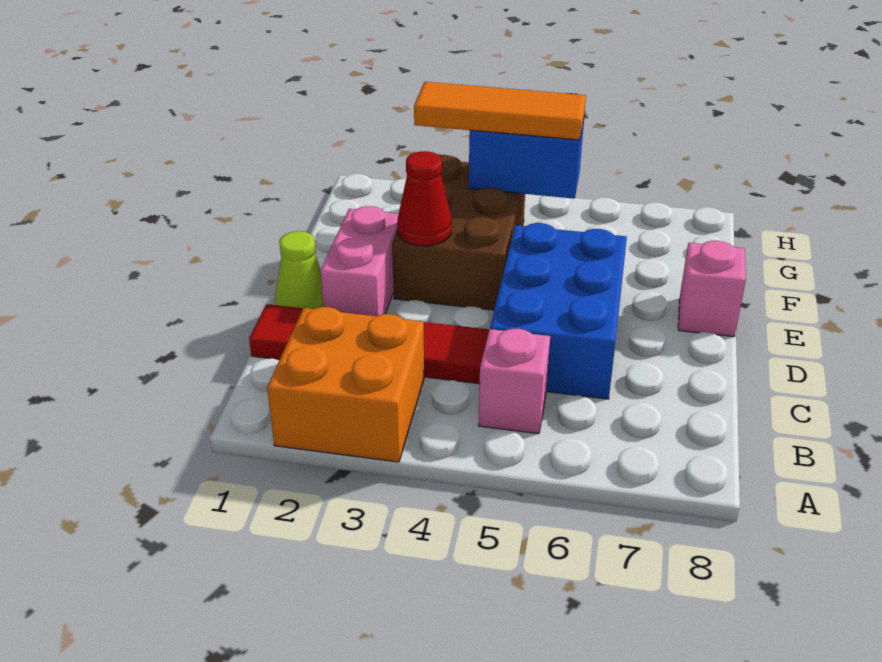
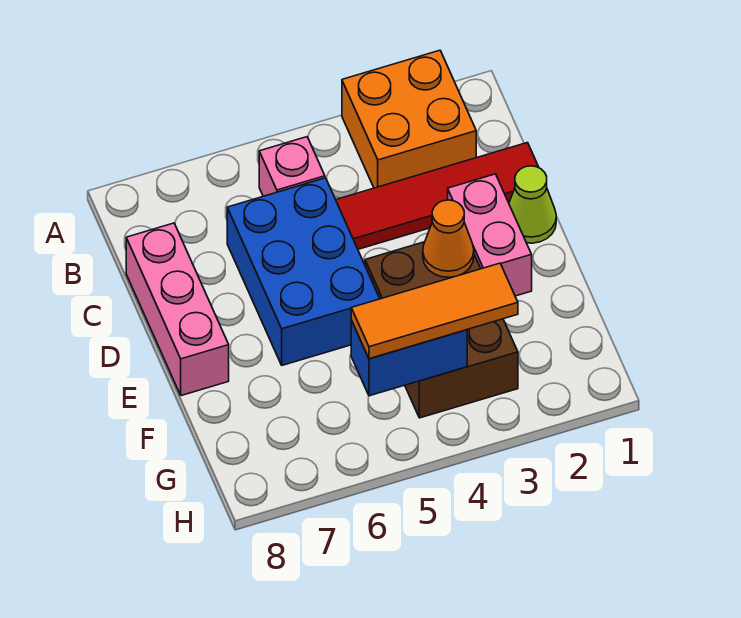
red cone E3 level 2 -> orange cone E3 level 2
pink brick E8 level 1 -> pink brick C8:E8 level 1

